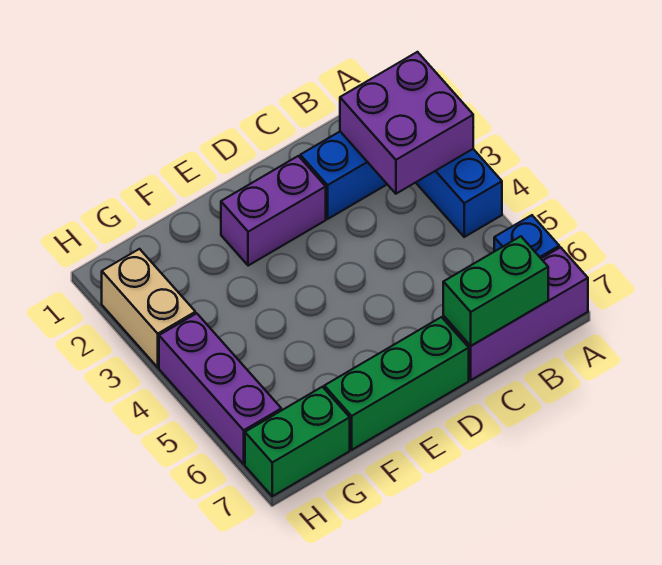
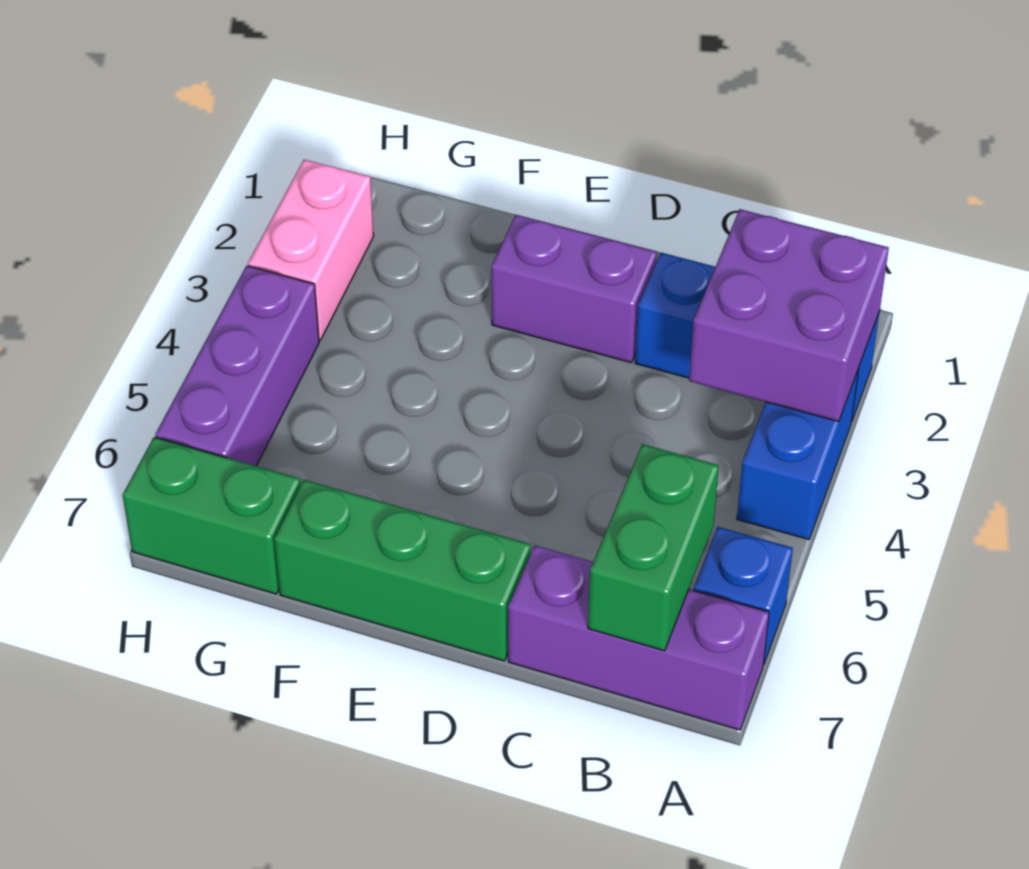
green brick B7:C7 level 2 -> green brick B6:B7 level 2
tan brick H2:H3 level 1 -> pink brick H2:H3 level 1

